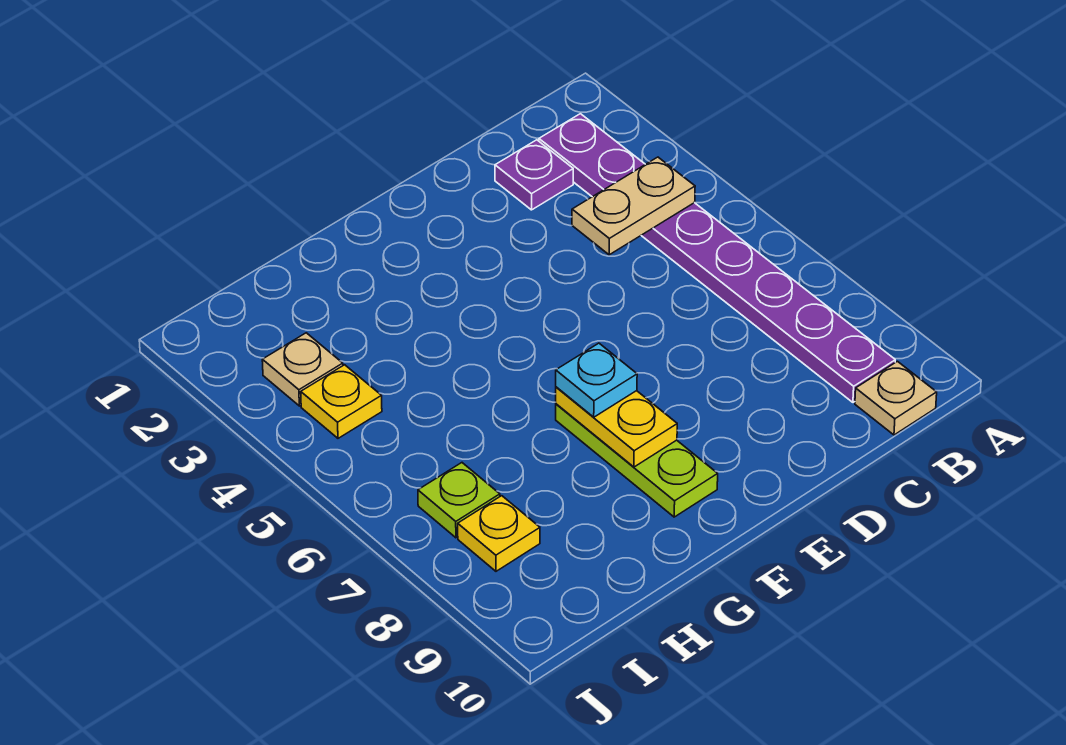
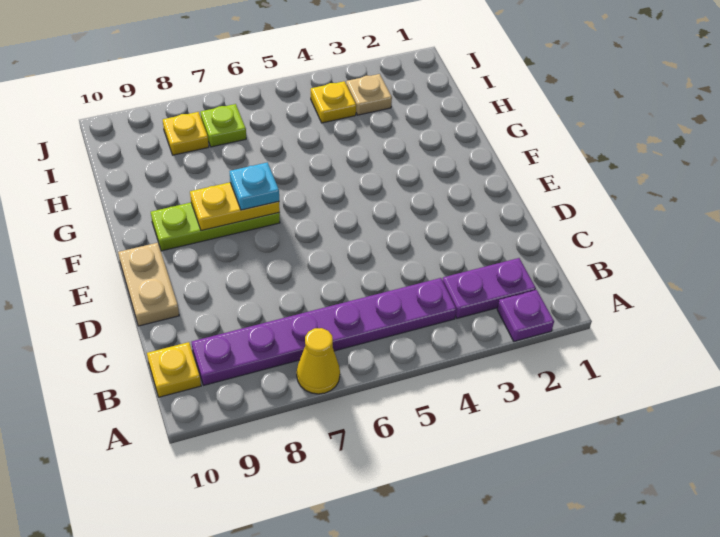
none -> yellow cone A7 level 1
tan plate B4:C4 level 2 -> tan plate D10:E10 level 1
tan plate B10 level 1 -> yellow plate B10 level 1
purple plate C2 level 1 -> purple plate A2 level 1

